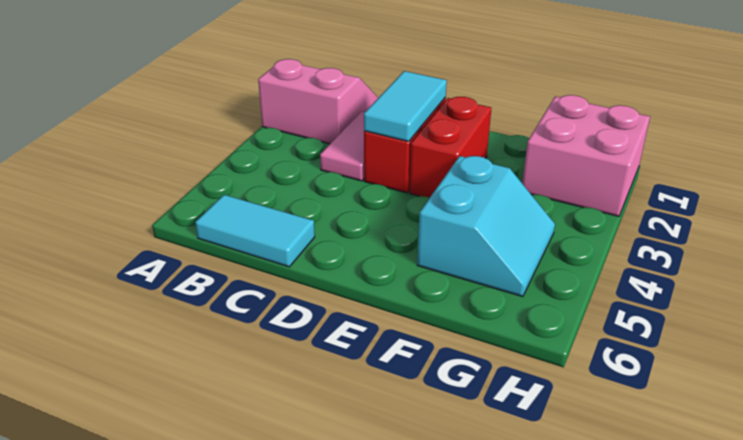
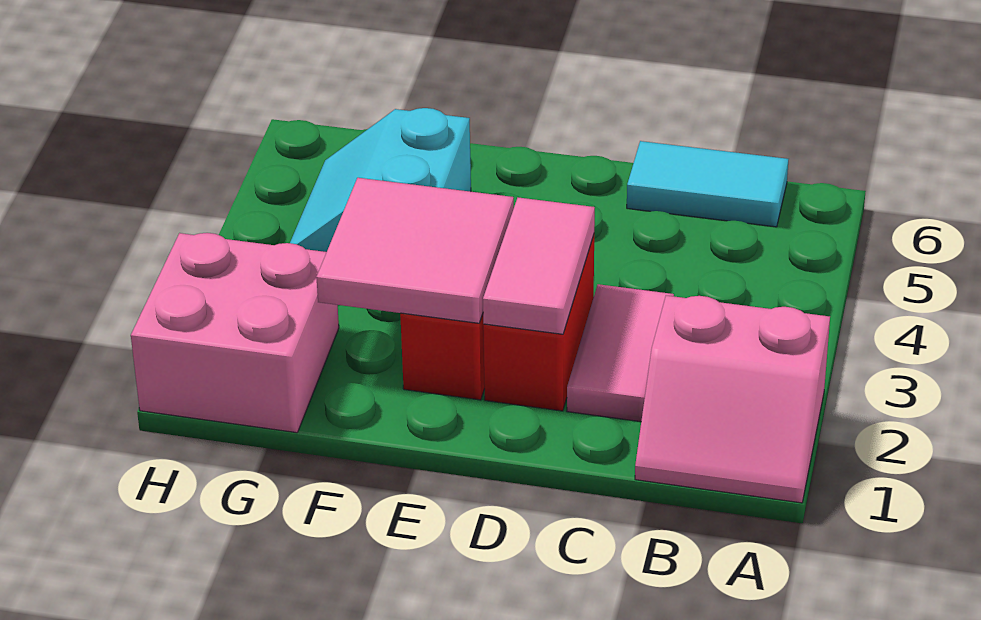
cyan tile D2:D3 level 2 -> pink tile D2:D3 level 2
none -> pink tile E2:F3 level 2

